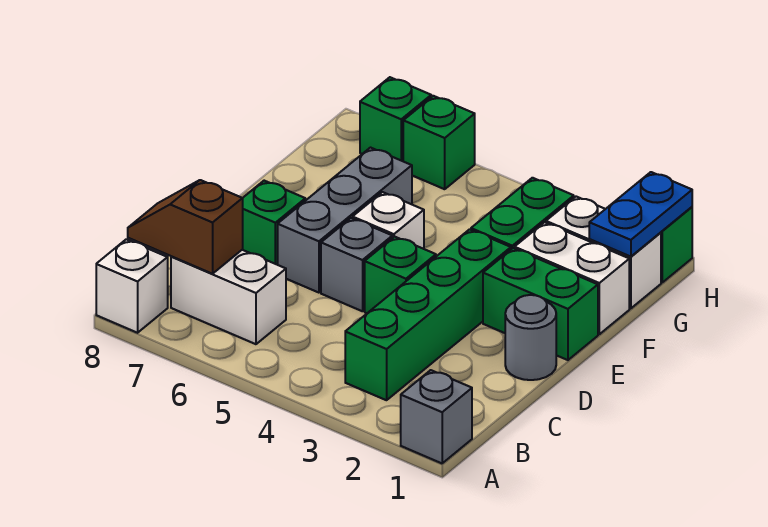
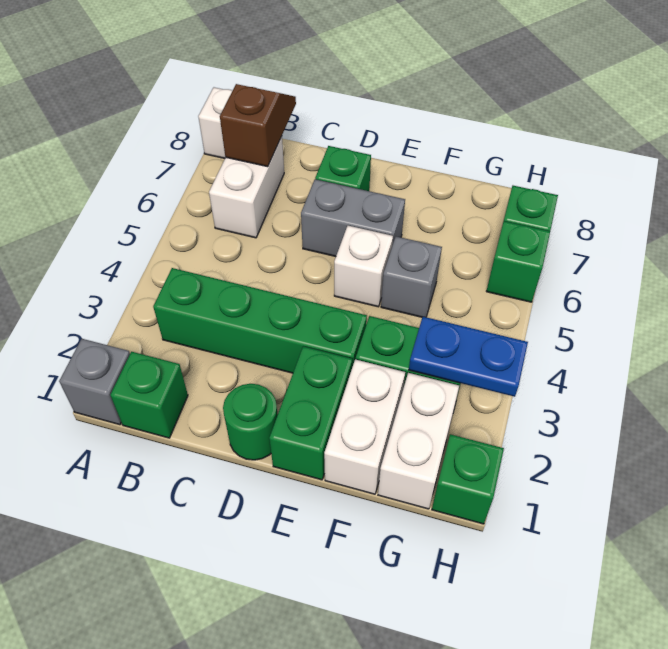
grey round brick D1 level 1 -> green round brick D1 level 1
green brick D4 level 1 -> green brick B1 level 1
grey brick D5 level 1 -> grey brick F5 level 1
grey brick D6:F6 level 1 -> grey brick D6:E6 level 1
blue plate G1:H1 level 2 -> blue plate G3:H3 level 2

